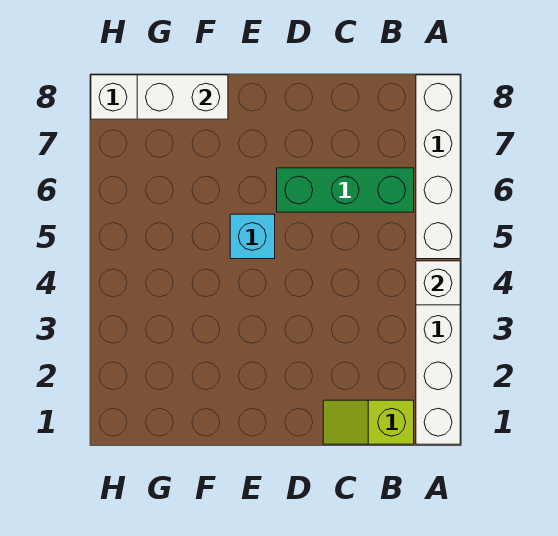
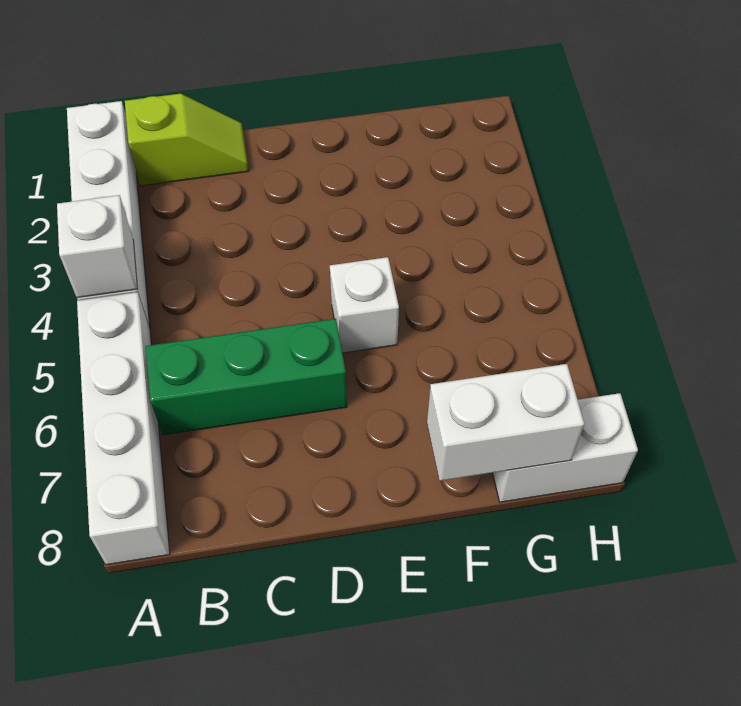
cyan brick E5 level 1 -> white brick E5 level 1

